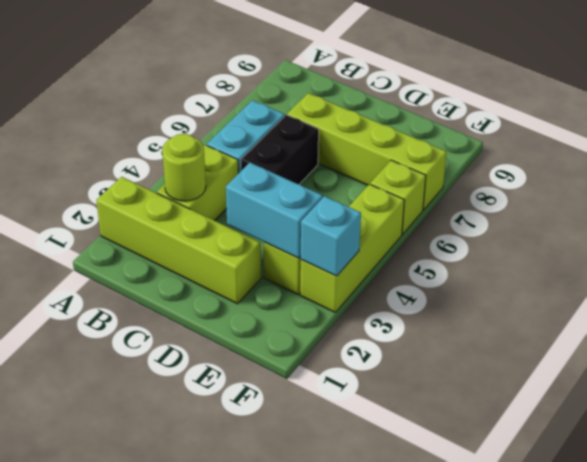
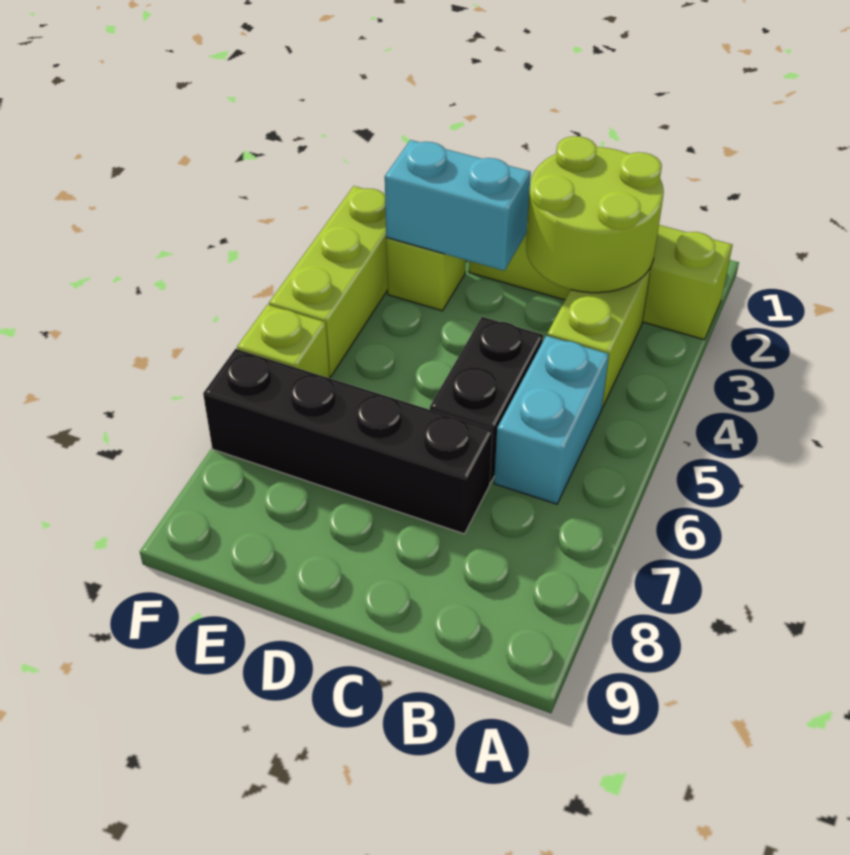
lime round brick B3 level 2 -> lime round brick B2:C3 level 2
lime brick C7:F7 level 1 -> black brick C7:F7 level 1
cyan brick F3 level 2 -> none

